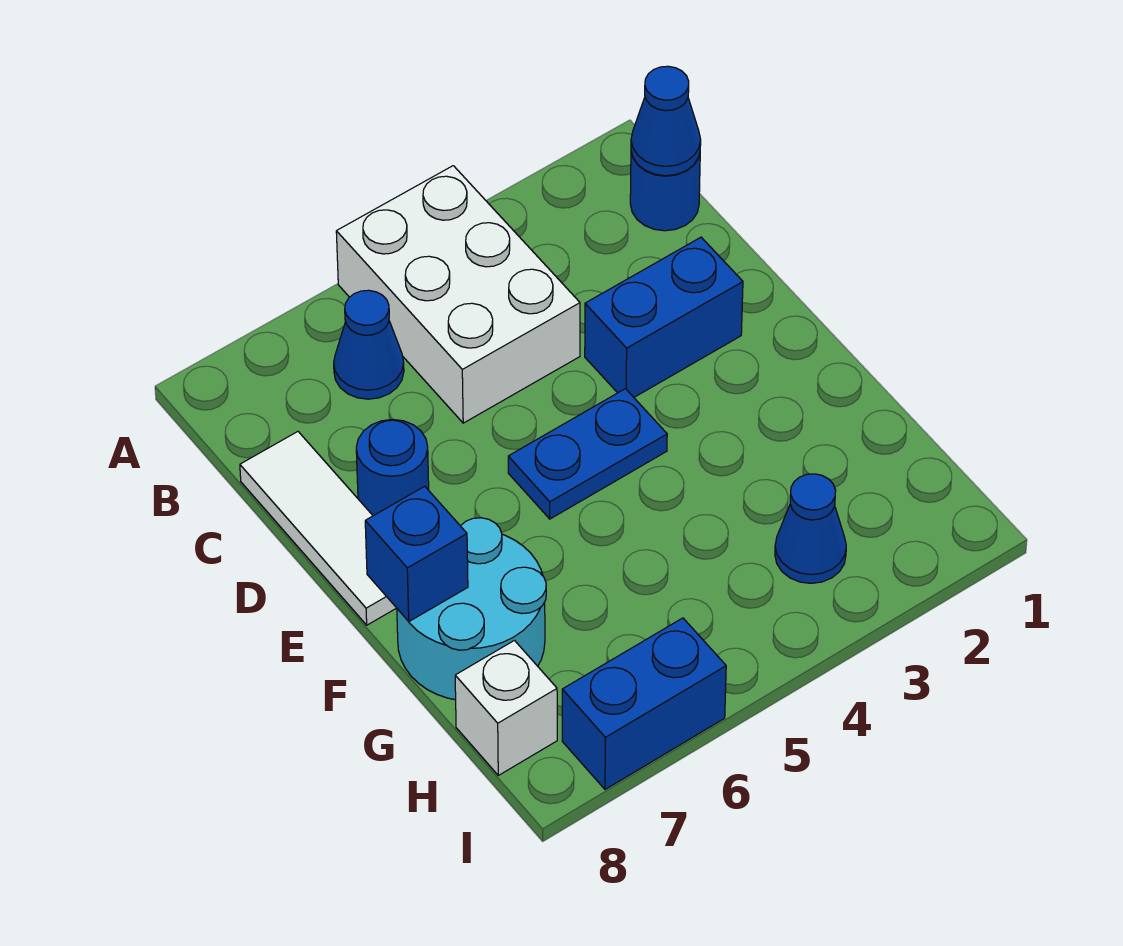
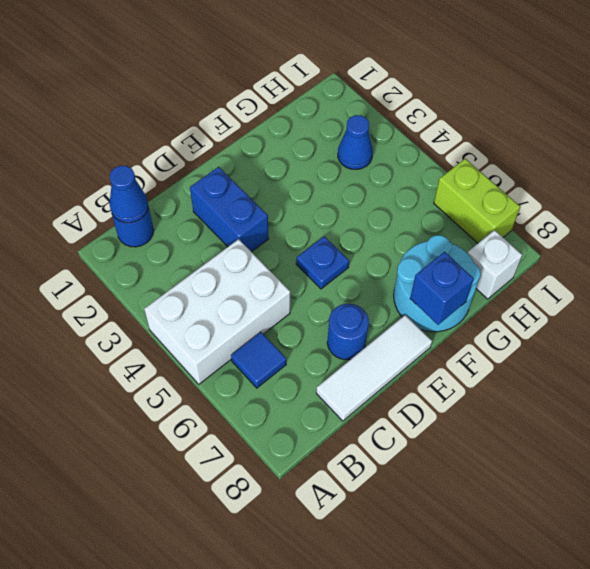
blue cone B6 level 1 -> blue tile B6 level 1
blue plate E4:E5 level 1 -> blue plate E5 level 1
blue brick I6:I7 level 1 -> lime brick I6:I7 level 1

